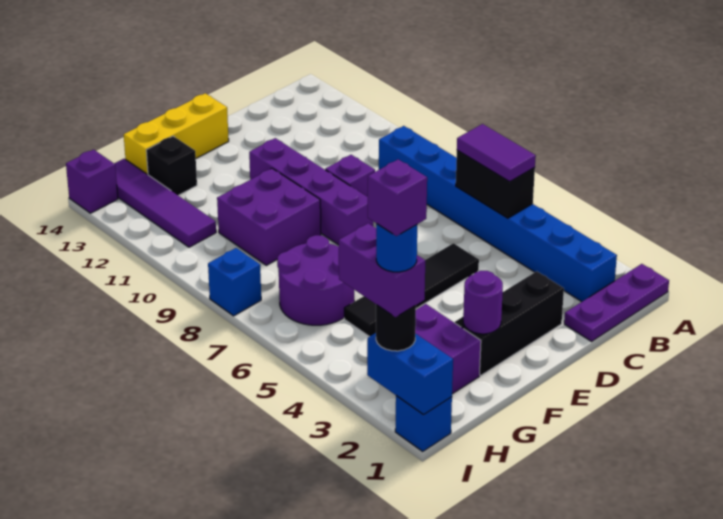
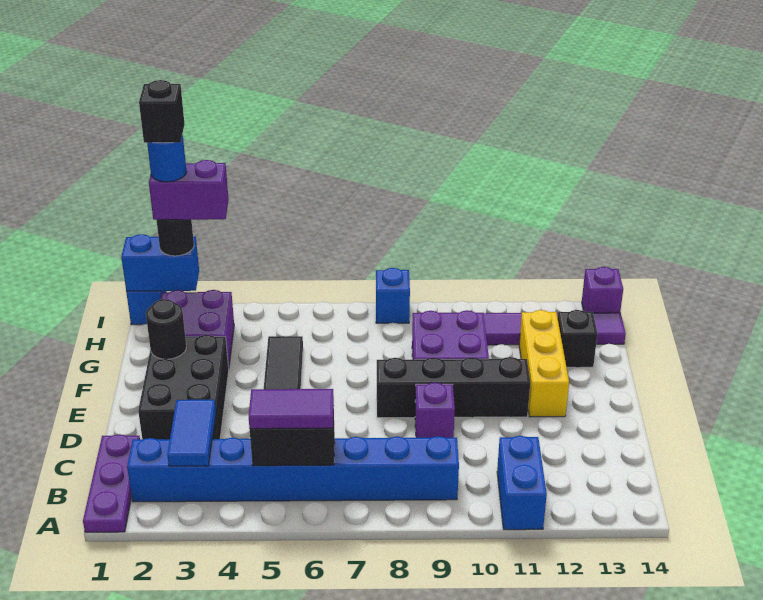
none -> blue brick A11:B11 level 1
none -> blue tile B3:C3 level 2
black brick D2:F2 level 1 -> black brick D2:F3 level 1
purple brick E8:E11 level 1 -> black brick E8:E11 level 1
yellow brick E14:G14 level 1 -> yellow brick E12:G12 level 1
purple round brick F2 level 2 -> black round brick F2 level 2
purple round brick G6:H7 level 1 -> none
purple brick I2 level 6 -> black brick I2 level 6

